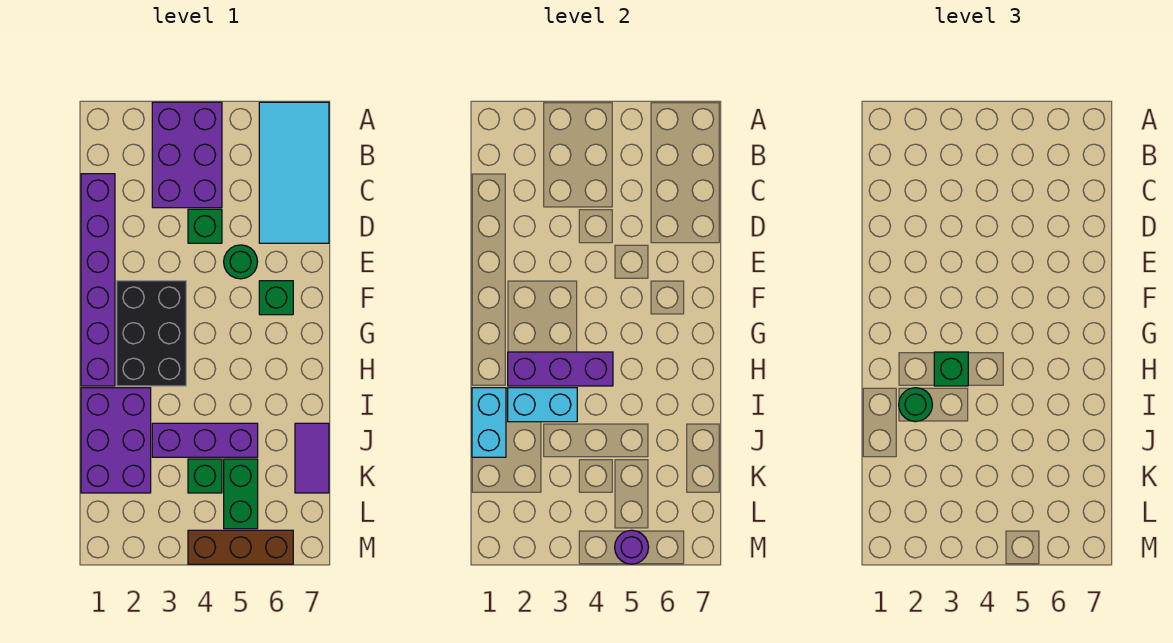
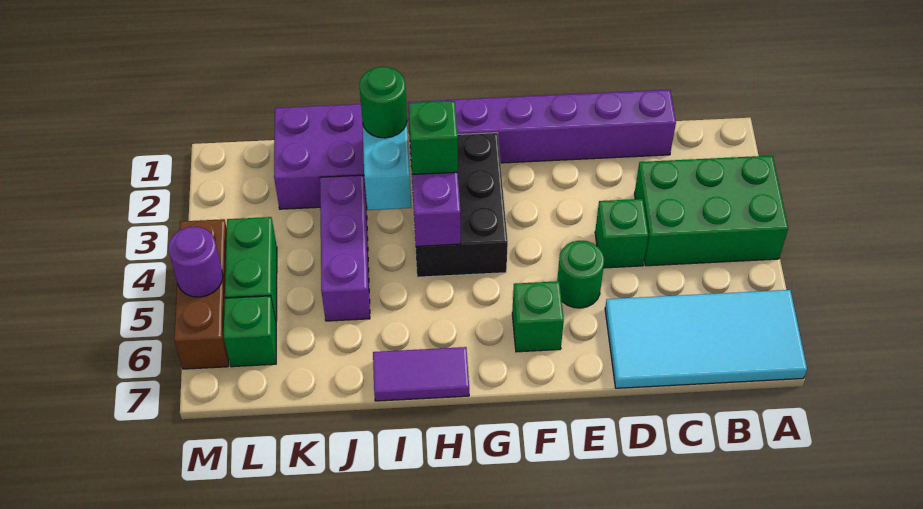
purple brick A3:C4 level 1 -> green brick A3:C4 level 1
black brick F2:H3 level 1 -> black brick G2:H4 level 1
cyan brick I1:J1 level 2 -> none
purple tile J7:K7 level 1 -> purple tile H7:I7 level 1
green brick K4 level 1 -> green brick L6 level 1
green brick K5:L5 level 1 -> green brick L4:L5 level 1

